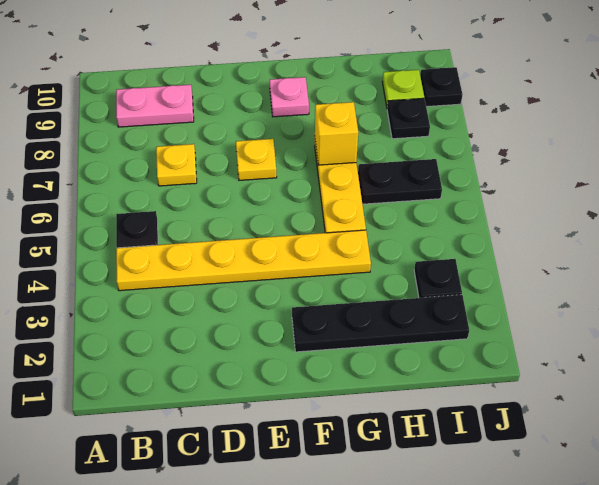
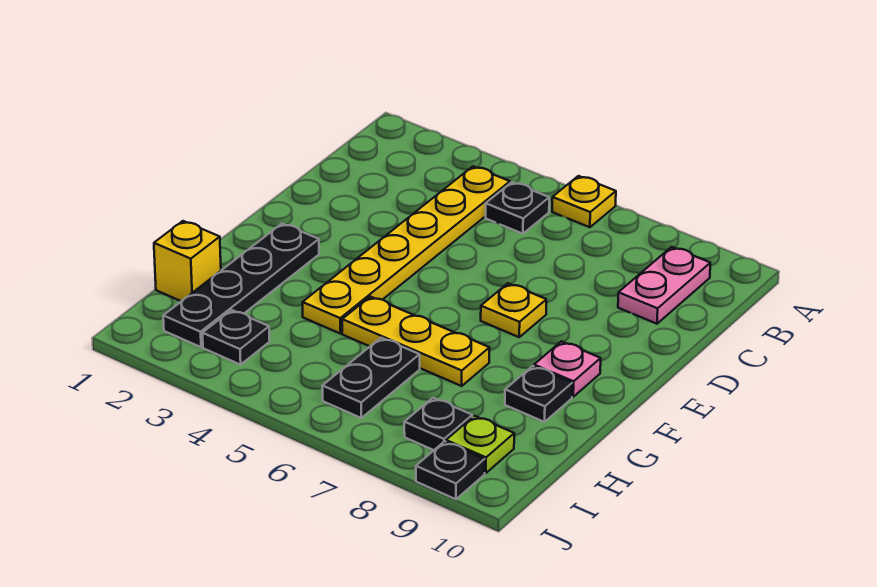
yellow plate C7 level 1 -> yellow plate A6 level 1
yellow brick G7 level 2 -> yellow brick H1 level 1
none -> black plate G9 level 1

